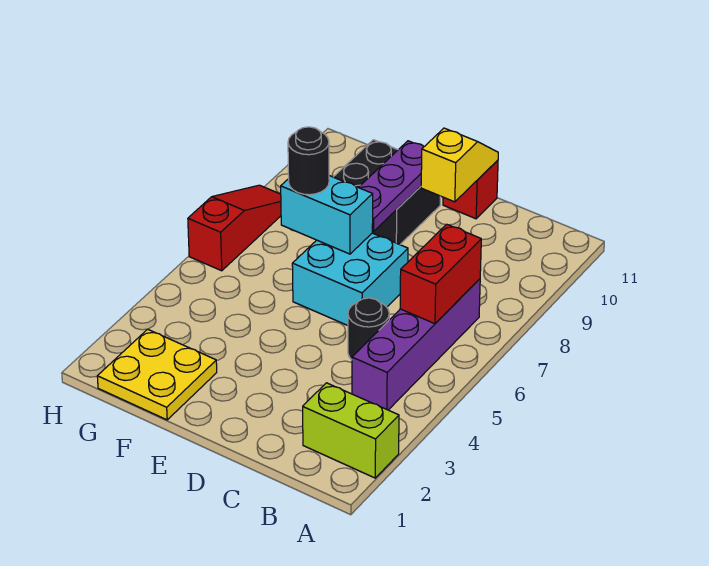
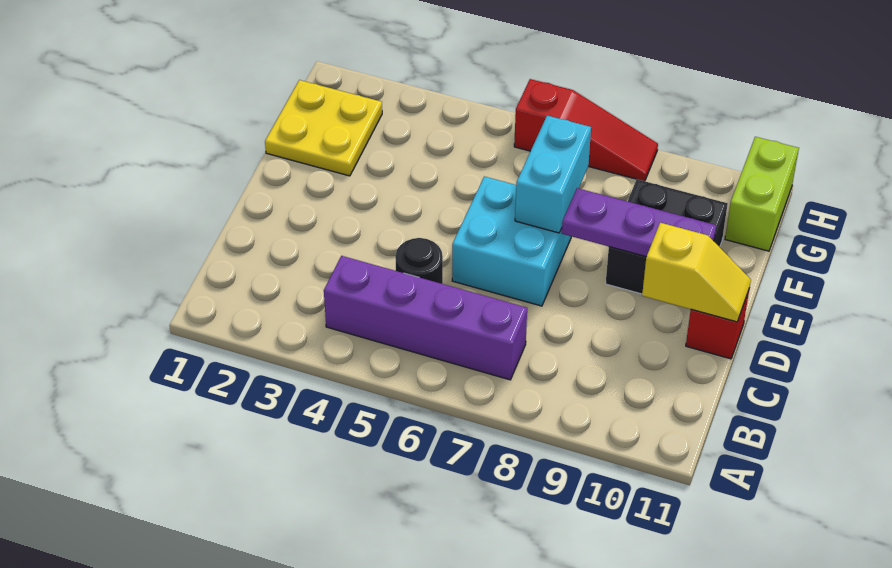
lime brick A2:B2 level 1 -> lime brick G11:H11 level 1
red brick B6:B7 level 2 -> none
black round brick F7 level 3 -> none

